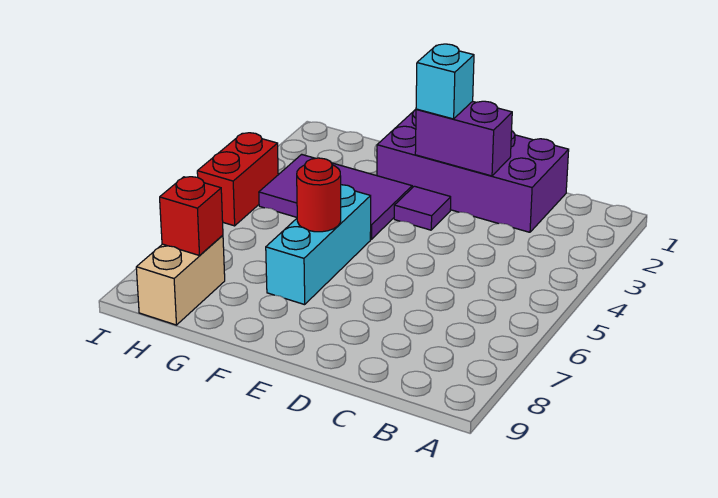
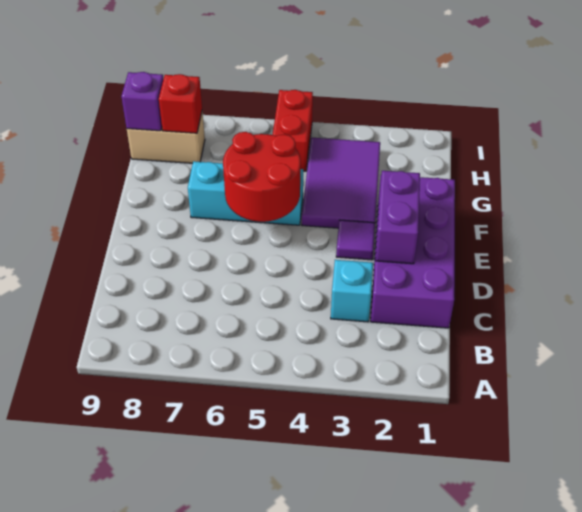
cyan brick E2 level 3 -> cyan brick C3 level 1
red round brick F6 level 2 -> red round brick E5:F6 level 2
none -> purple brick H9 level 2
red brick I4:I5 level 1 -> red brick H5:I5 level 1

